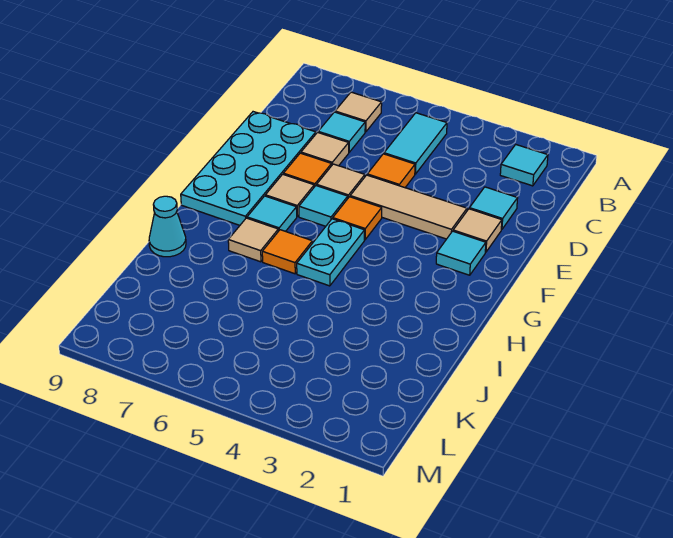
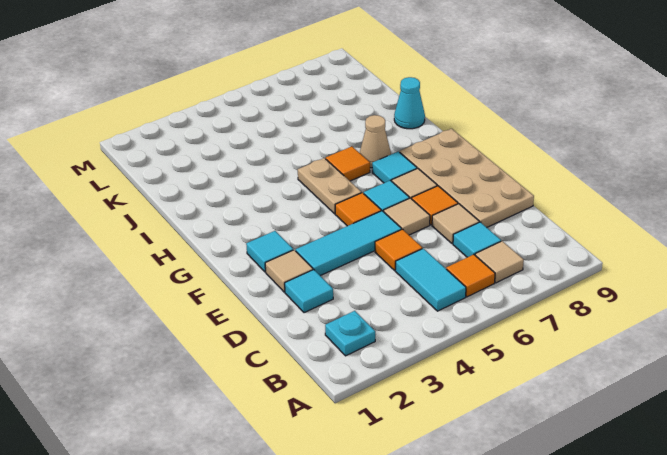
cyan tile B2 level 1 -> cyan plate B2 level 1
none -> orange tile B6 level 1
cyan plate D8:G9 level 1 -> tan plate D8:G9 level 1
tan tile E3:E5 level 1 -> cyan tile E3:E5 level 1
cyan plate G5:H5 level 1 -> tan plate G5:H5 level 1
tan tile H7 level 1 -> tan cone H7 level 1

